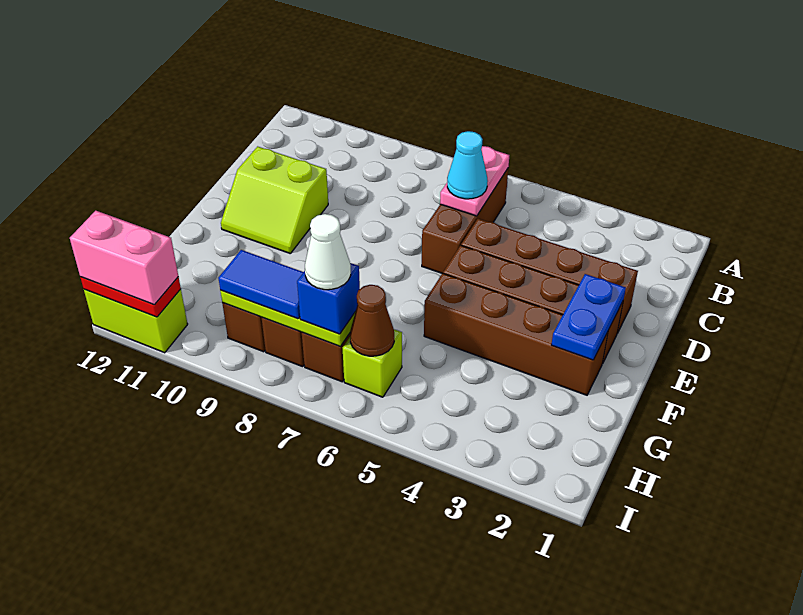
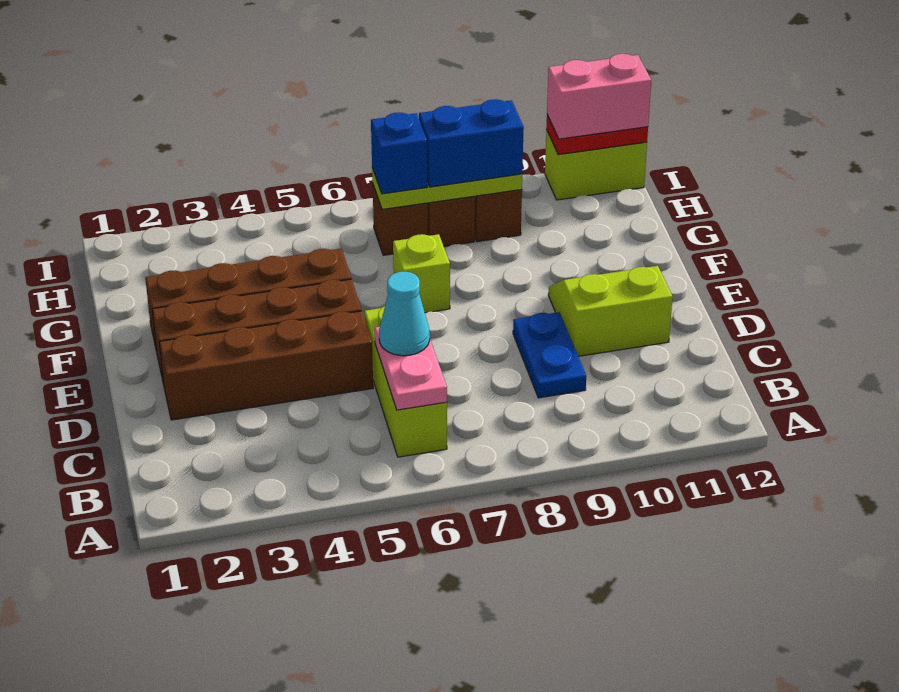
brown brick B6:D6 level 1 -> lime brick B6:D6 level 1
blue plate E2:F2 level 2 -> blue plate C9:D9 level 1
lime brick H6 level 1 -> lime brick F7 level 1
brown cone H6 level 2 -> none
white cone H7 level 4 -> none
blue tile H8:H9 level 3 -> blue brick H8:H9 level 3

